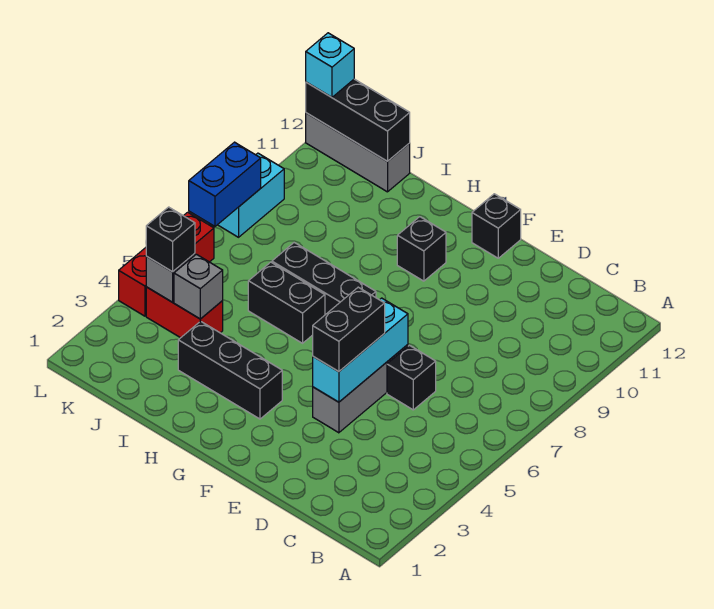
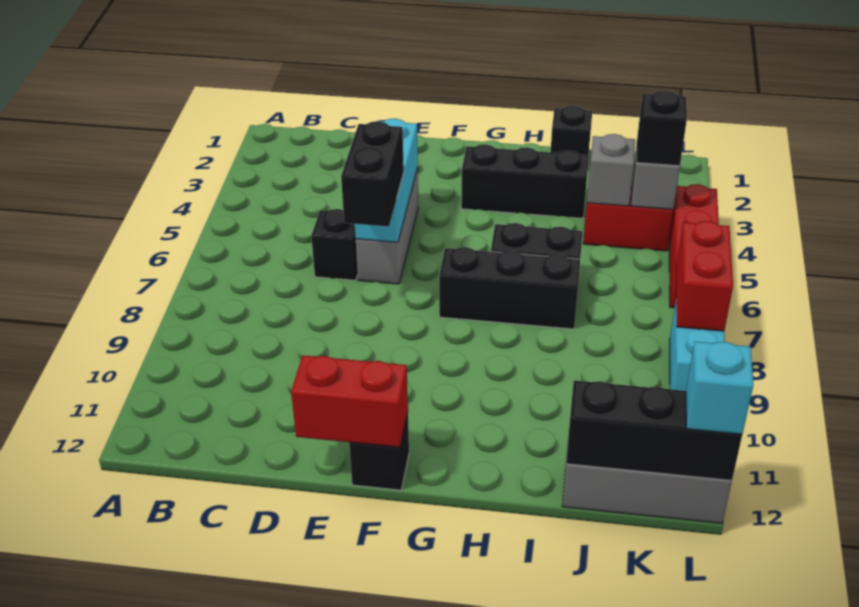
black brick E4:E5 level 3 -> black brick E6:E7 level 3
none -> red brick E12:F12 level 2
black brick G10 level 1 -> black brick I1 level 1
blue brick L7:L8 level 2 -> red brick L7:L8 level 2

